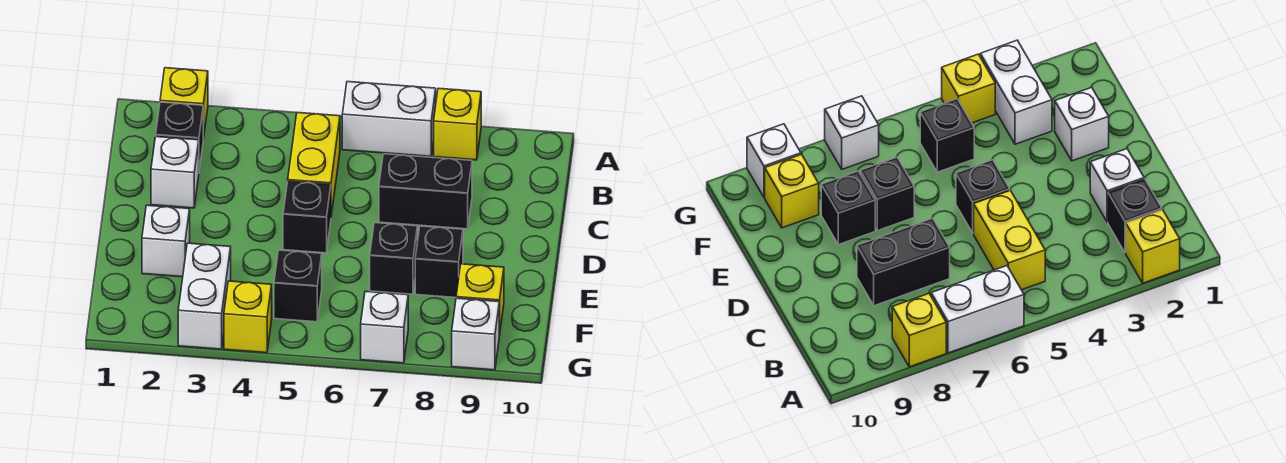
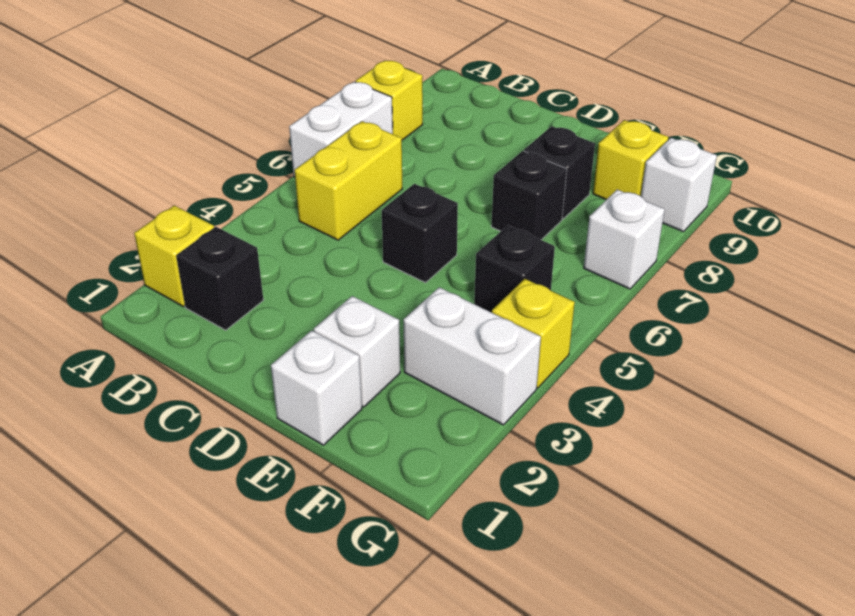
yellow brick B5:C5 level 1 -> yellow brick B5:B6 level 1
white brick C2 level 1 -> white brick E1 level 1
black brick C7:C8 level 1 -> none

